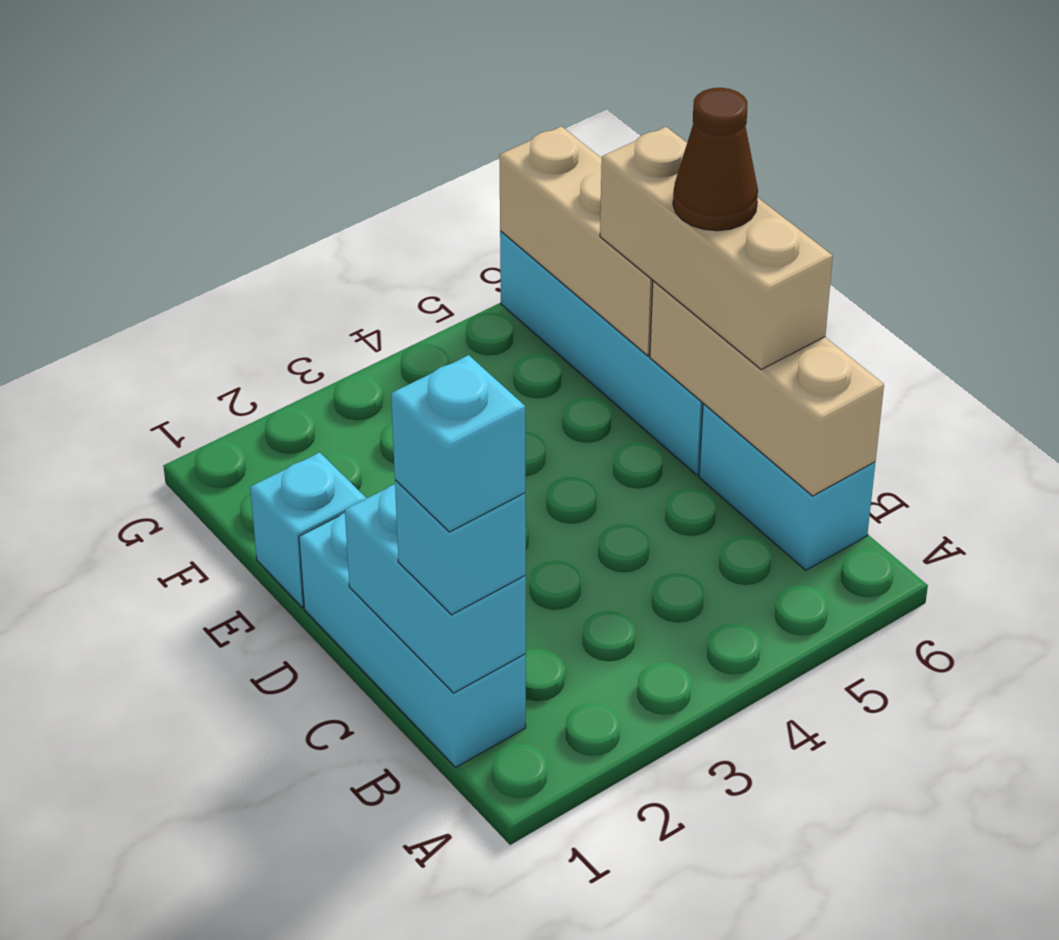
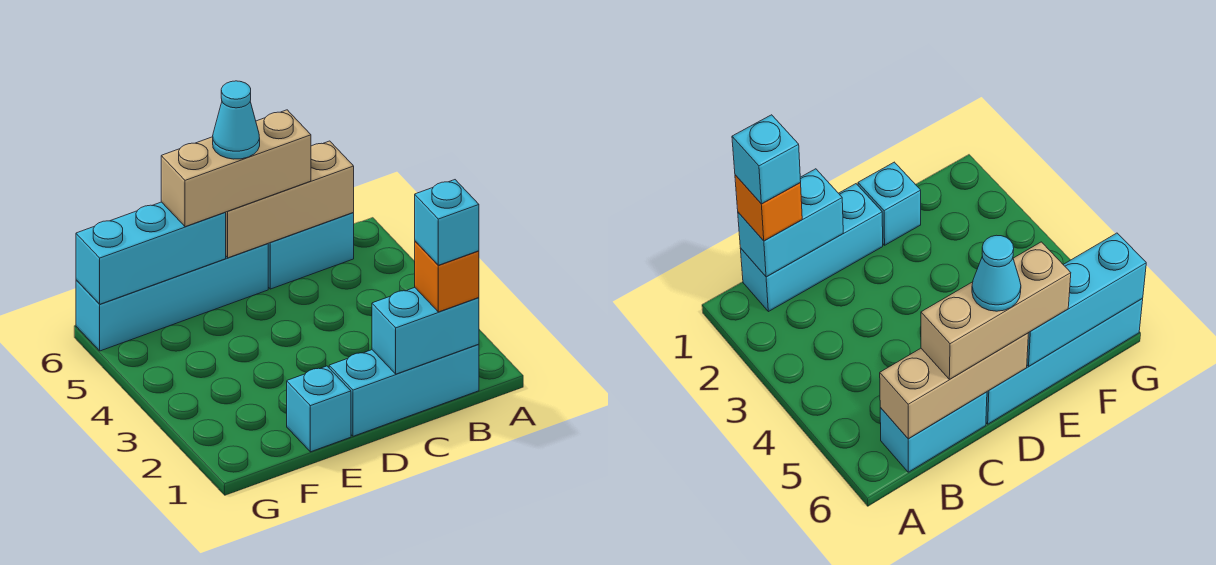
cyan brick B1 level 3 -> orange brick B1 level 3
brown cone D6 level 4 -> cyan cone D6 level 4
tan brick E6:G6 level 2 -> cyan brick E6:G6 level 2

